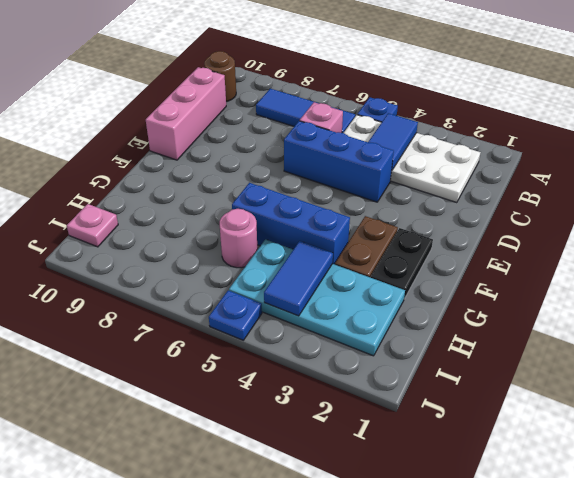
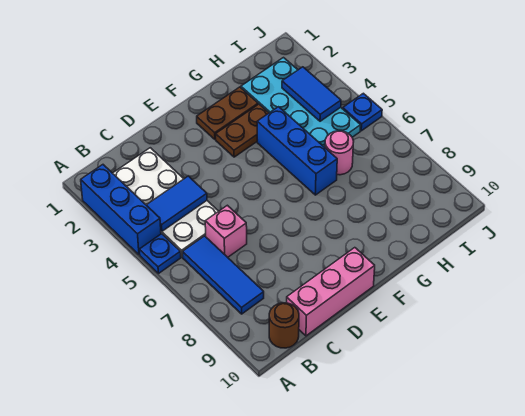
blue brick D4:D6 level 1 -> blue brick A2:A4 level 1
black plate F2:G2 level 1 -> brown plate F2:G2 level 1
blue tile H4:I4 level 2 -> blue tile I3:I4 level 2
pink plate I10 level 1 -> none

